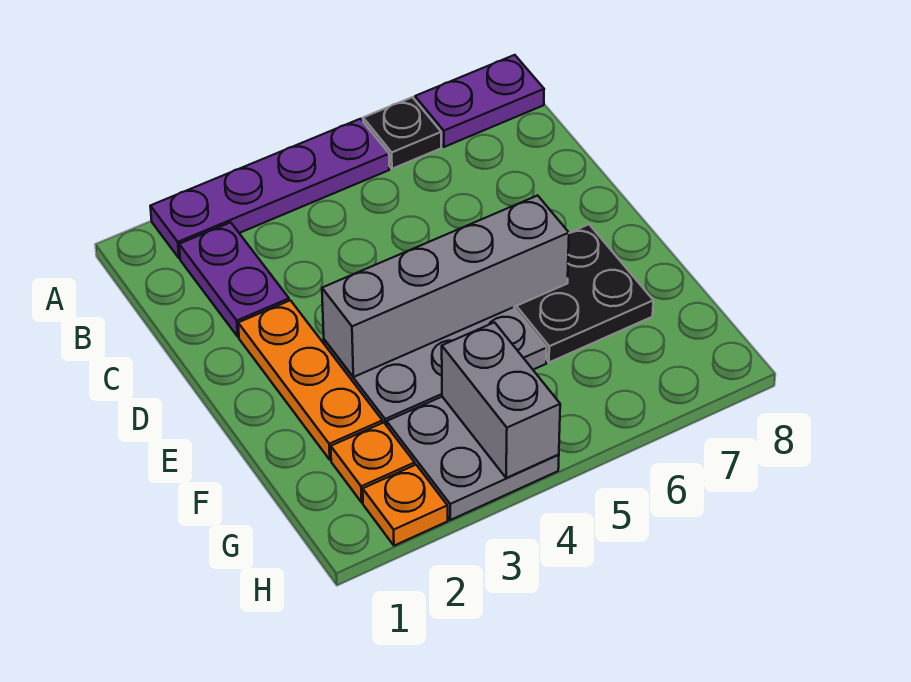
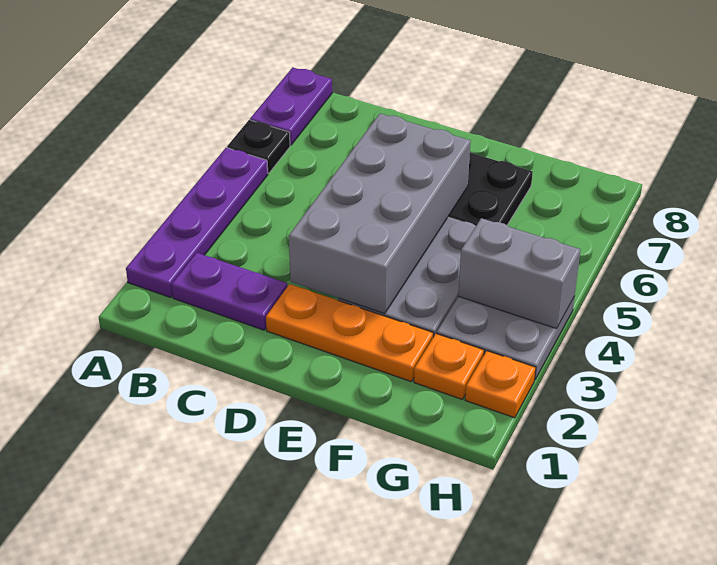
grey brick E3:E6 level 2 -> grey brick D3:E6 level 2

